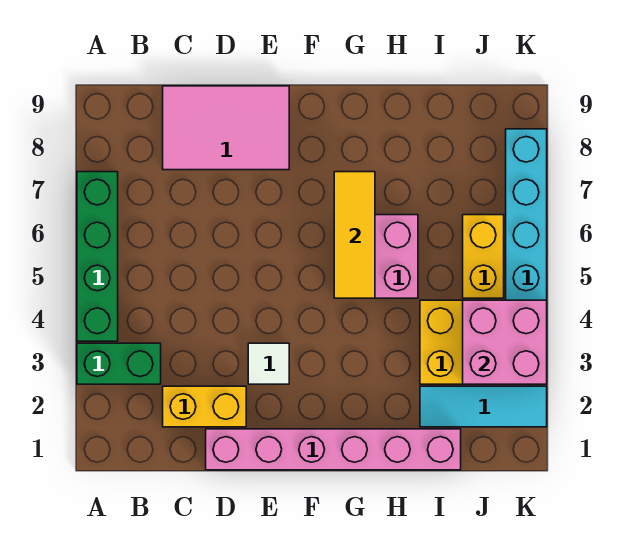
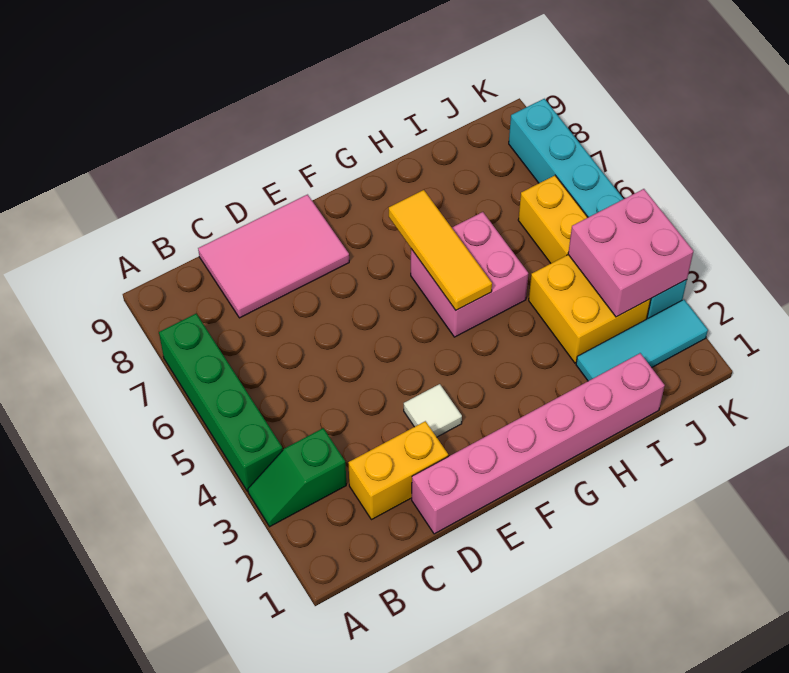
green brick A3:B3 level 1 -> green slope A3:B3 level 1 top B

